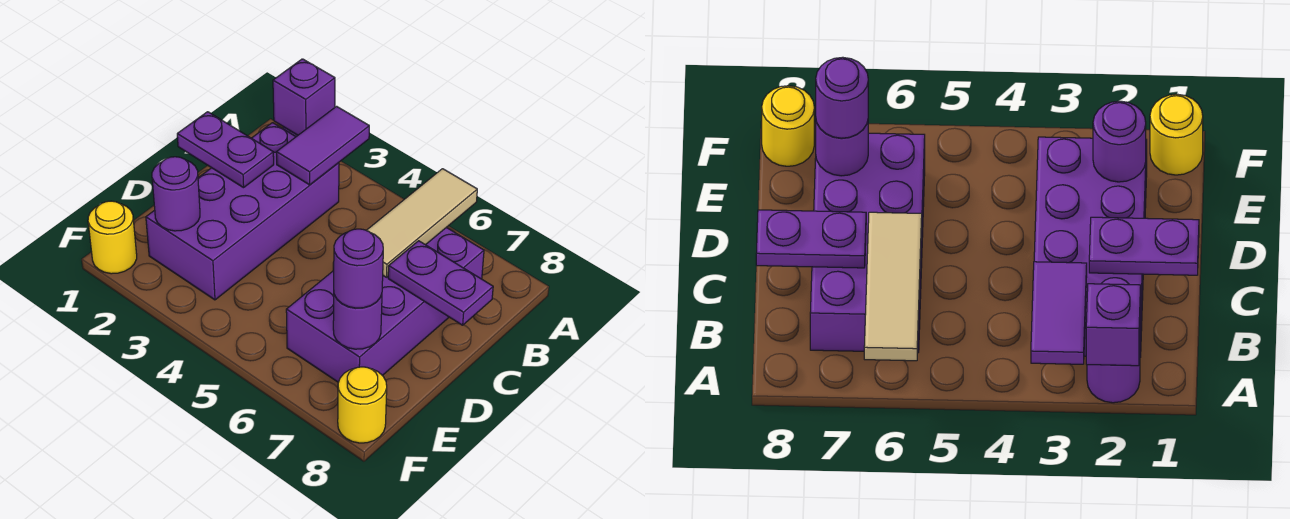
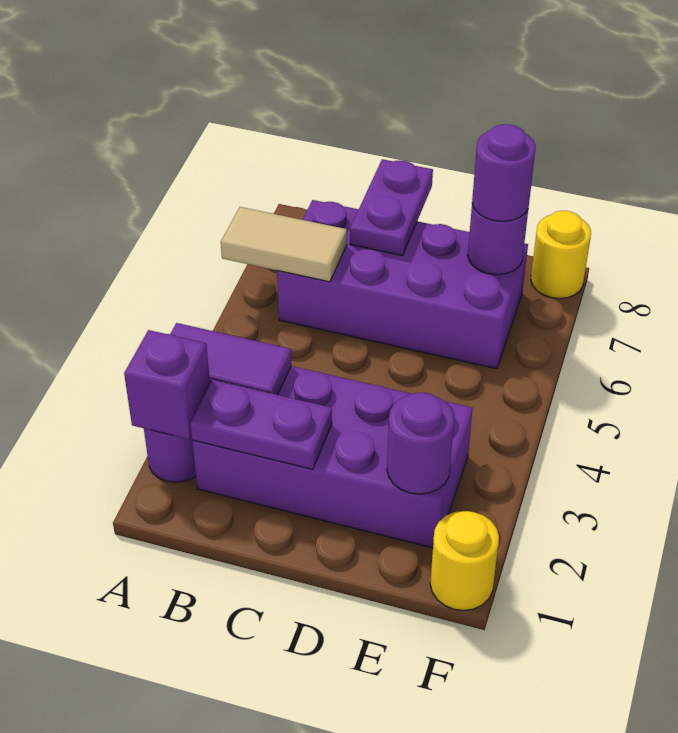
tan tile A6:C6 level 2 -> tan tile A6:B6 level 2
purple plate C1:C2 level 2 -> purple plate B2:C2 level 2

